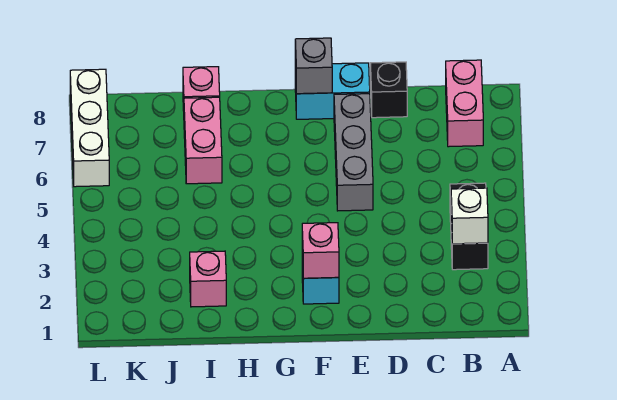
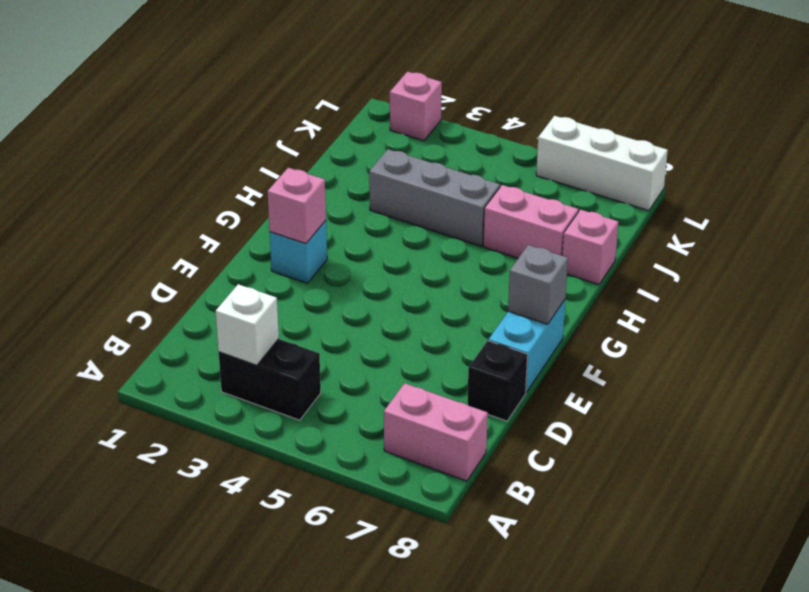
grey brick E5:E7 level 1 -> grey brick I3:I5 level 1
pink brick I2 level 1 -> pink brick L2 level 1

